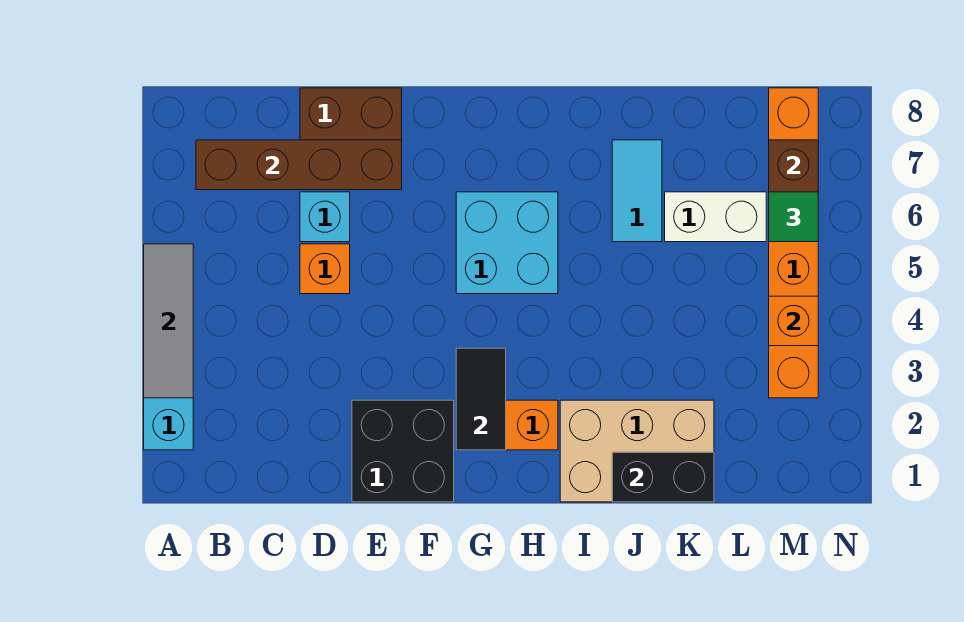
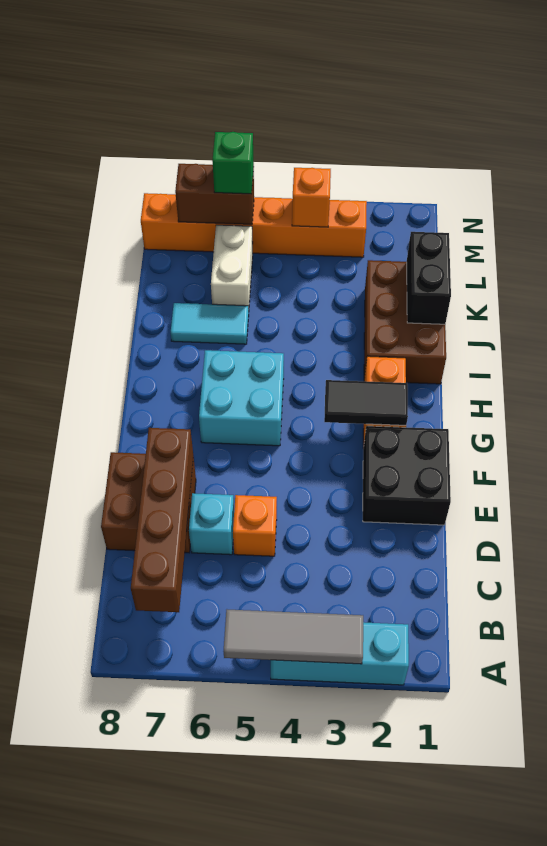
tan brick I1:K2 level 1 -> brown brick I1:K2 level 1
green tile M6 level 3 -> green brick M6 level 3

